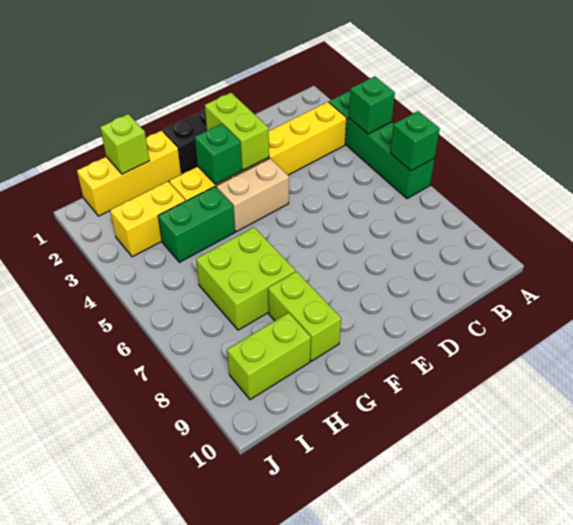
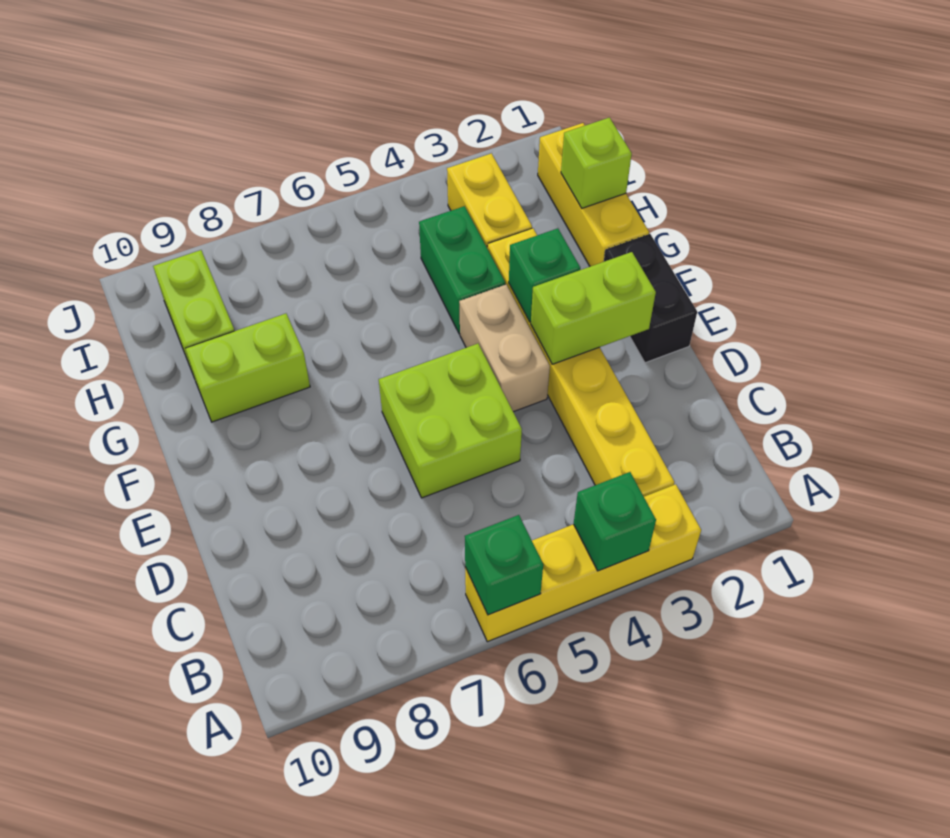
green brick A3:A6 level 1 -> yellow brick A3:A6 level 1
lime brick G6:H7 level 1 -> lime brick D5:E6 level 1

